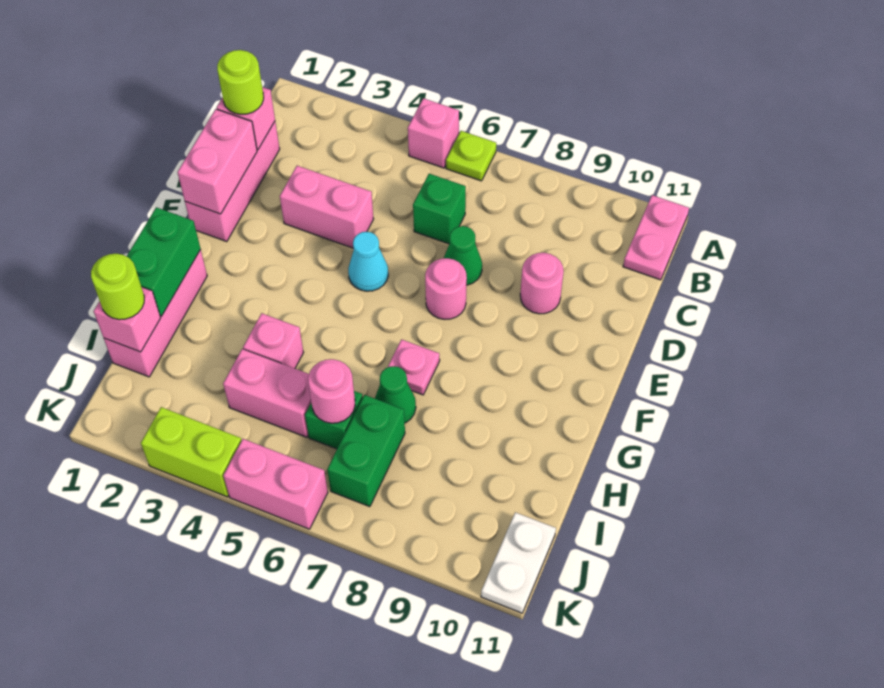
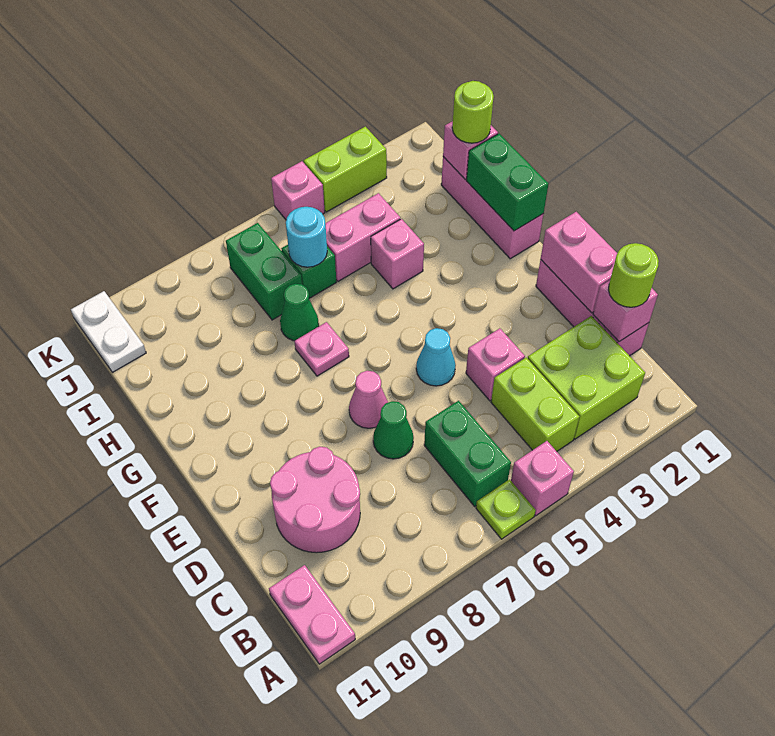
none -> lime brick B2:C3 level 1
none -> lime brick B4:C4 level 1
green brick C6 level 1 -> green brick B6:C6 level 1
pink brick D3:D4 level 1 -> pink brick D4 level 1
pink round brick D9 level 1 -> pink round brick C9:D10 level 1
pink round brick E7 level 1 -> pink cone E7 level 1
pink round brick I6 level 2 -> cyan round brick I6 level 2
pink brick K5:K6 level 1 -> pink brick K5 level 1

